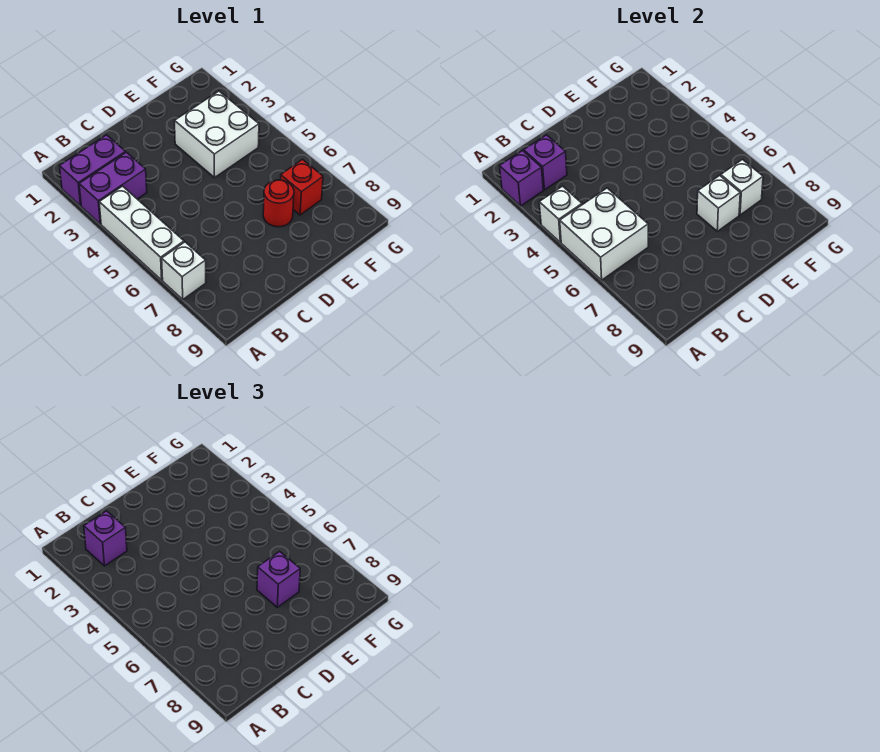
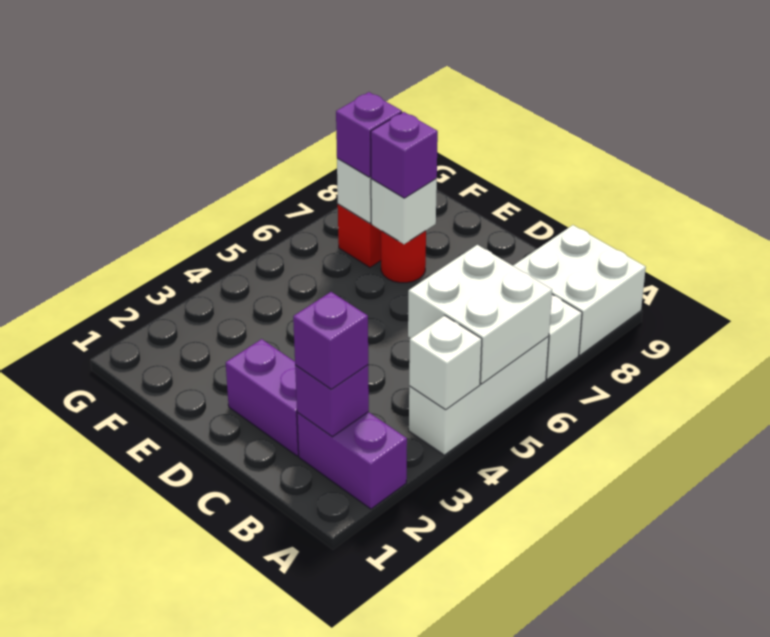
purple brick A2 level 2 -> purple brick F7 level 3
purple brick A3:B3 level 1 -> purple brick C2:D2 level 1
white brick E3:F4 level 1 -> white brick A8:B9 level 1

